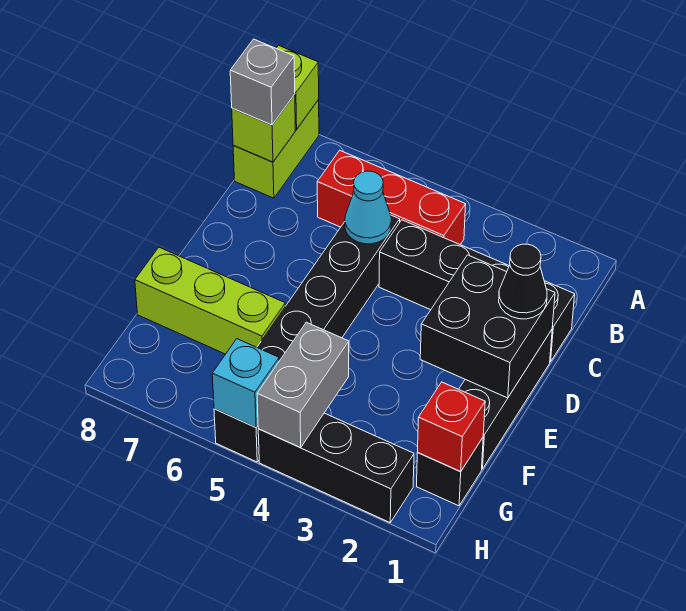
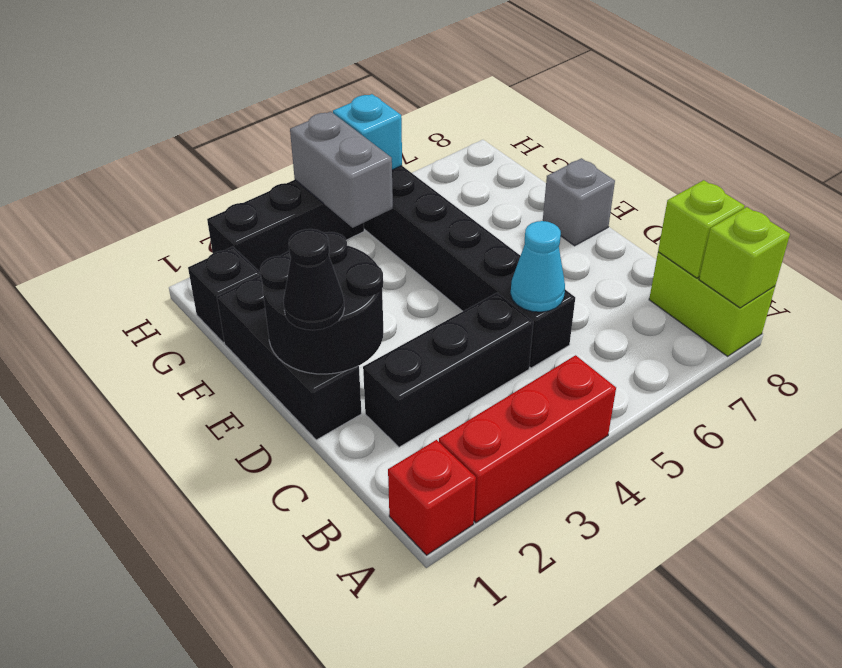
red brick B4:B6 level 1 -> red brick A2:A4 level 1
grey brick B8 level 3 -> grey brick E8 level 1
black brick C1:C4 level 1 -> black brick C2:C4 level 1
black brick D1:E2 level 2 -> black round brick D1:E2 level 2
lime brick F6:F8 level 1 -> none
red brick G1 level 2 -> red brick A1 level 1

